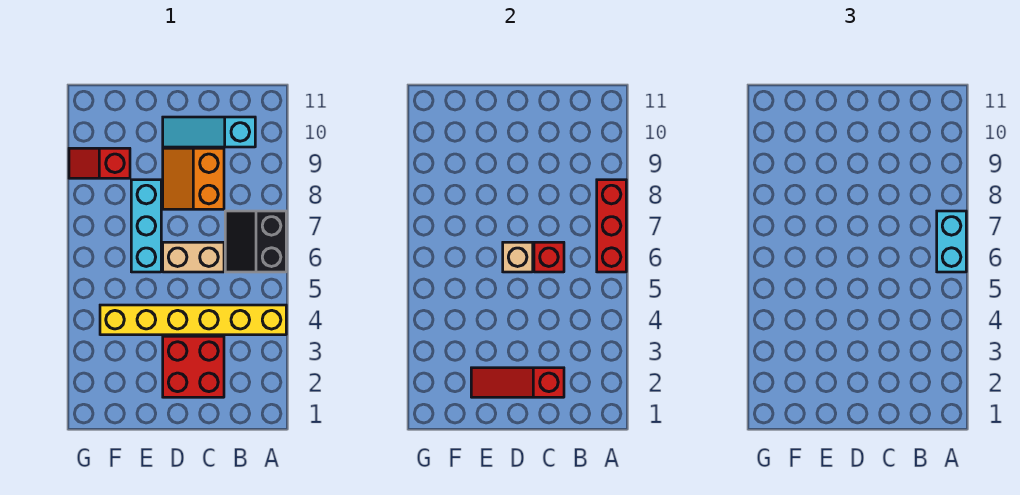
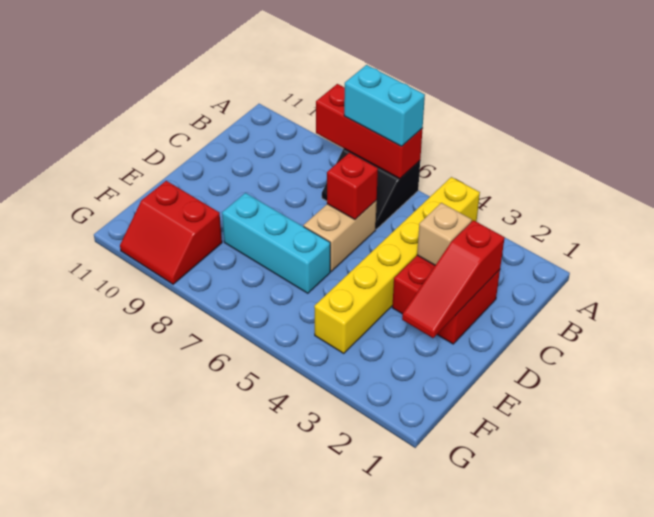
cyan slope B10:D10 level 1 top B -> none
orange slope C8:D9 level 1 top C -> none
tan brick D6 level 2 -> tan brick C3 level 2
red slope F9:G9 level 1 top F -> red slope F9:G10 level 1 top F

